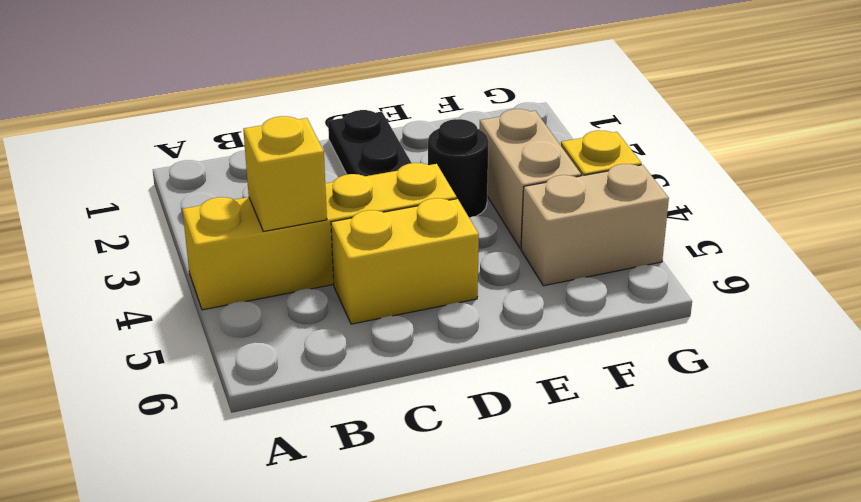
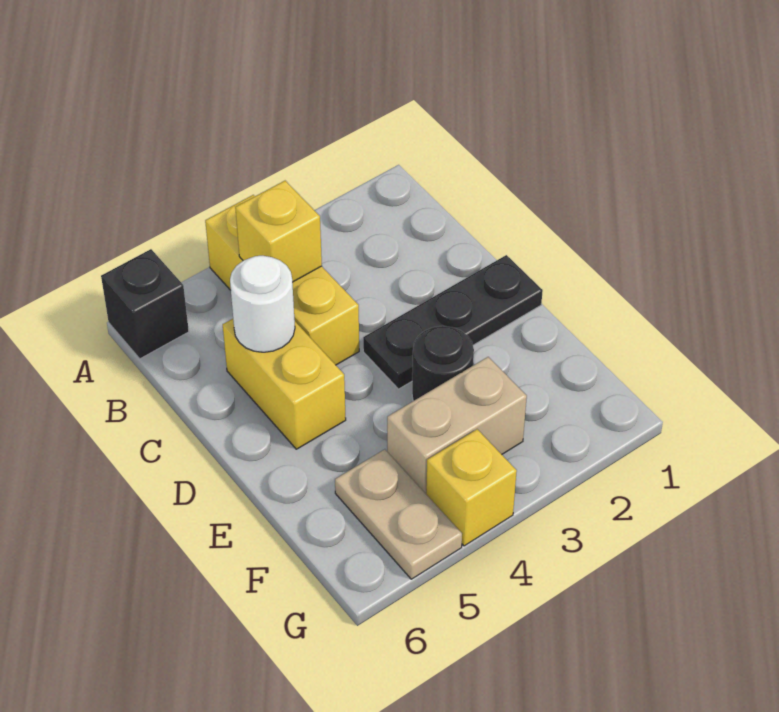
yellow brick A4:D4 level 1 -> yellow brick A4:C4 level 1
none -> black brick A6 level 1
none -> white round brick C5 level 2
tan brick F5:G5 level 1 -> tan plate F5:G5 level 1

